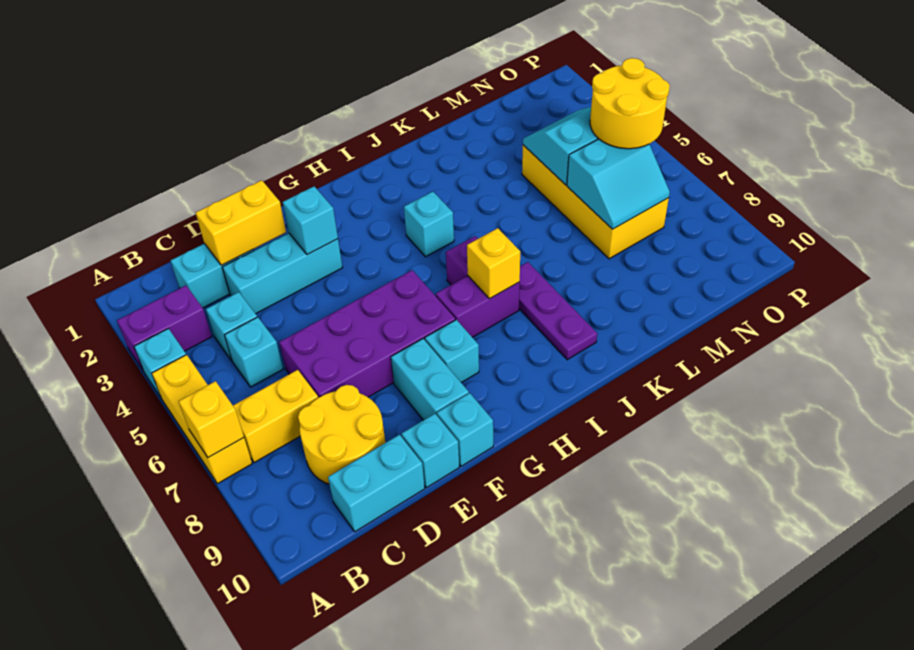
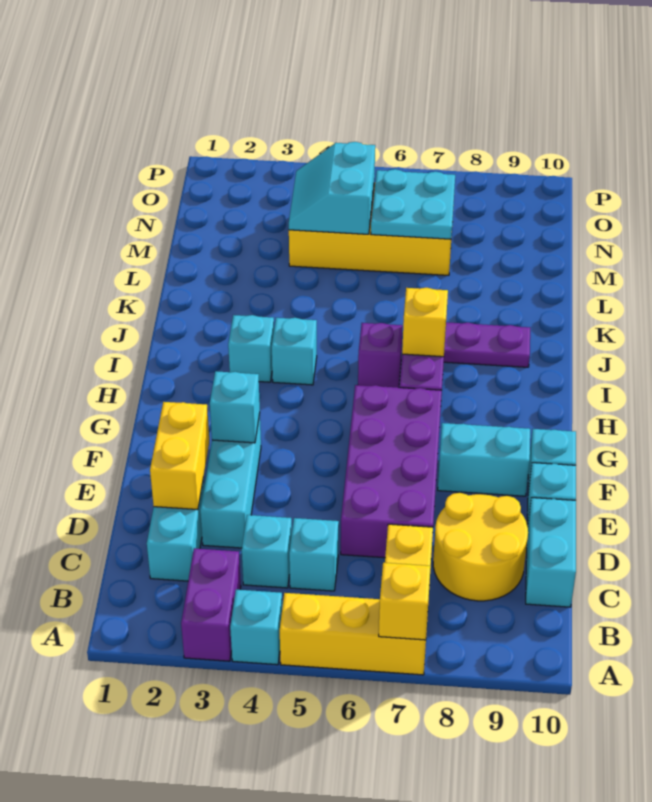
cyan brick G8 level 1 -> cyan brick I3 level 1
cyan slope M6:N7 level 2 top 6 -> cyan plate M6:N7 level 2
yellow round brick N5:O6 level 3 -> none

